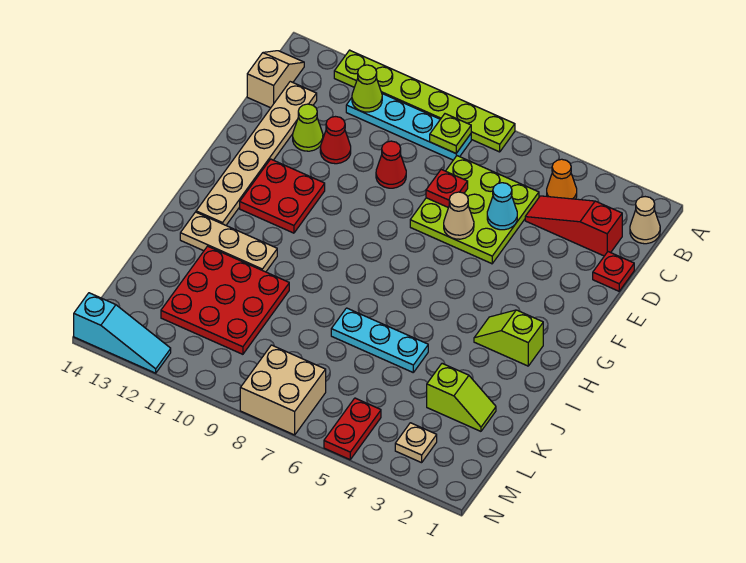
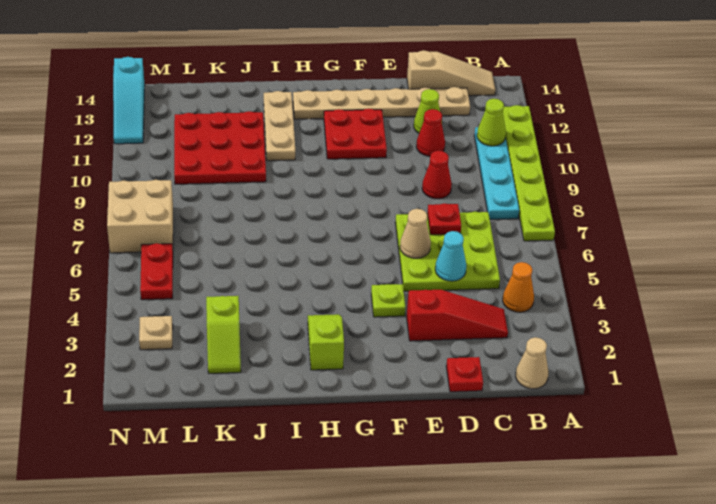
lime plate B8 level 2 -> lime plate F4 level 1
tan slope B14:C14 level 1 top C -> tan slope B14:D14 level 1 top D
red slope C2:C4 level 1 top 2 -> red slope C3:E3 level 1 top E
cyan plate J5:J7 level 1 -> none
red plate M5:N5 level 1 -> red plate M5:M6 level 1

